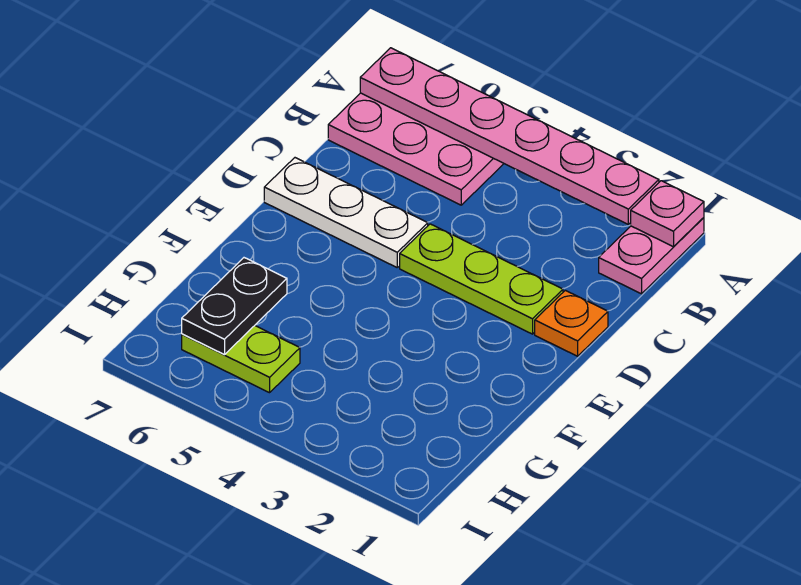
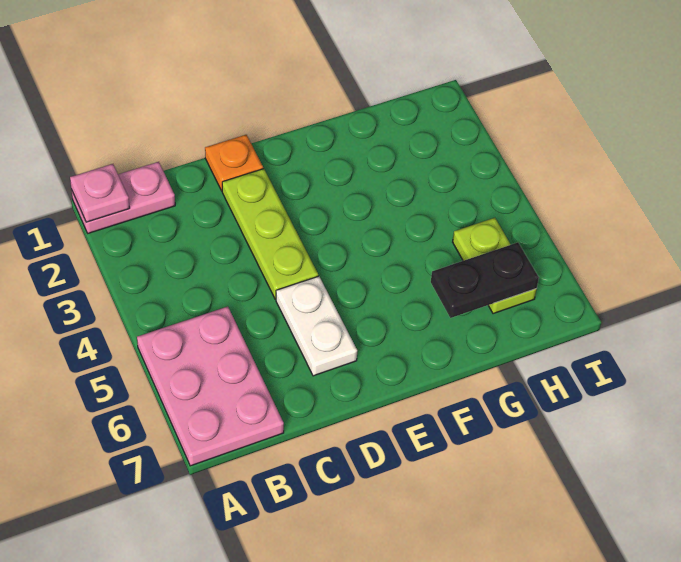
pink plate A2:A7 level 2 -> none
white plate D5:D7 level 1 -> white plate D5:D6 level 1

